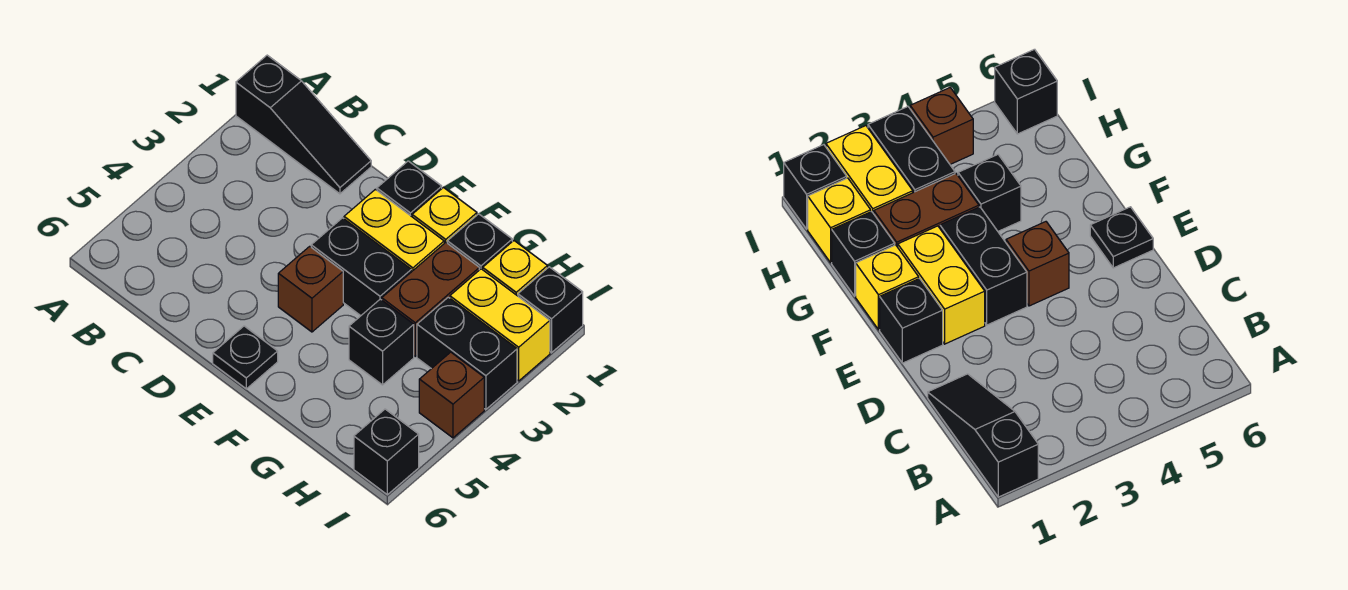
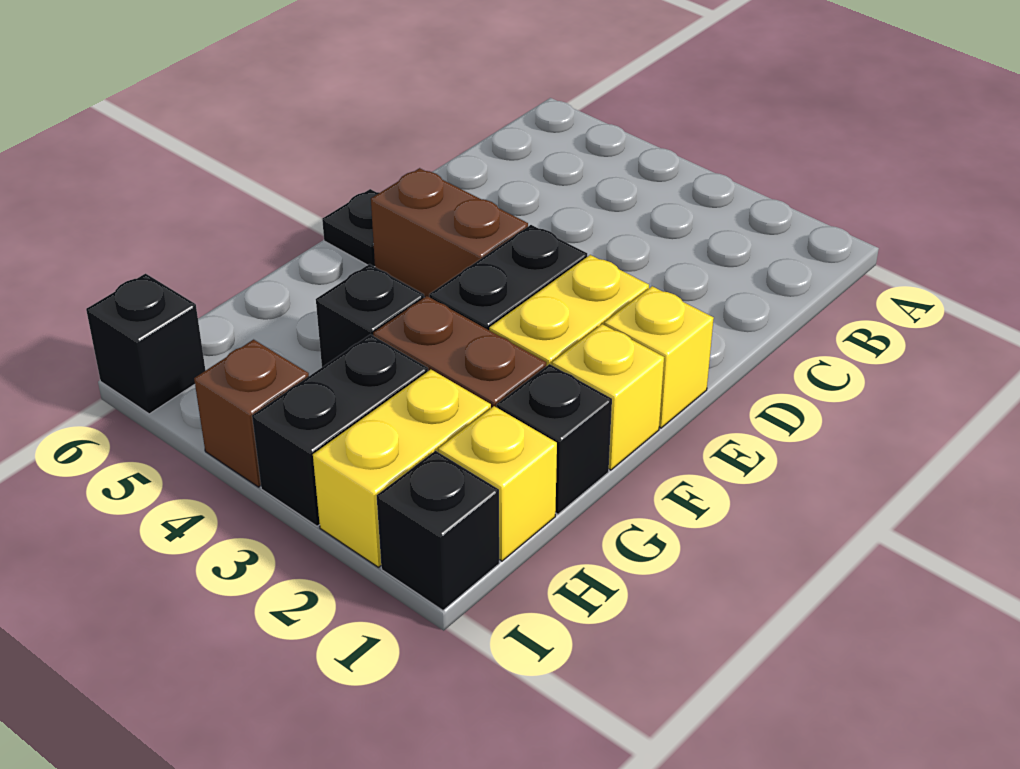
black slope A1:C1 level 1 top A -> none
black brick E1 level 1 -> yellow brick E1 level 1
brown brick E4 level 1 -> brown brick E4:E5 level 1

